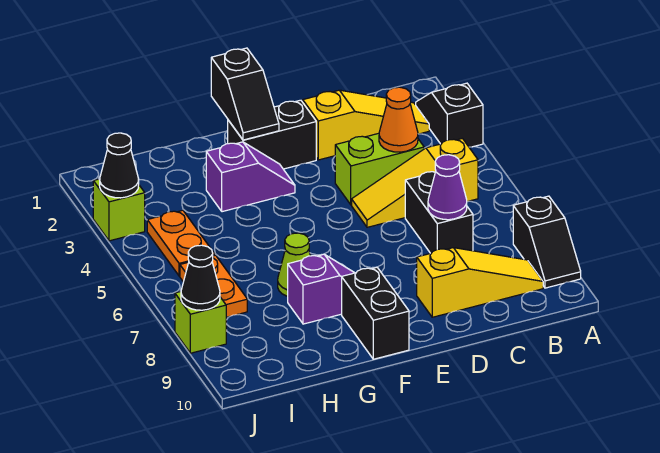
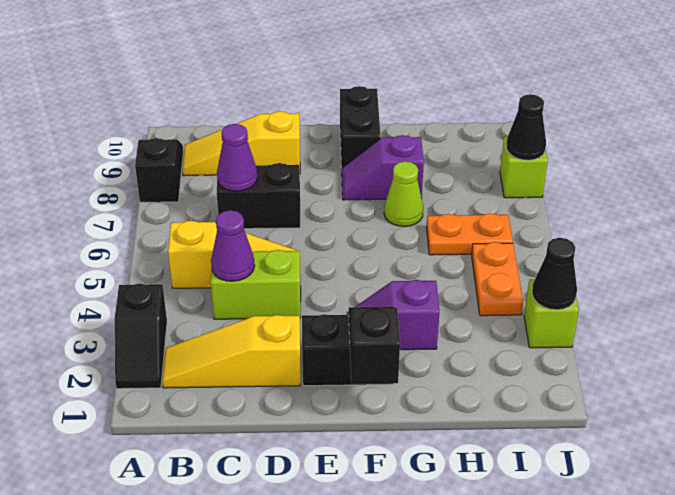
orange cone C4 level 2 -> purple cone C4 level 2
black brick C6:C7 level 1 -> black brick C7:D7 level 1
orange plate I6:I7 level 1 -> orange plate H6:I6 level 1

